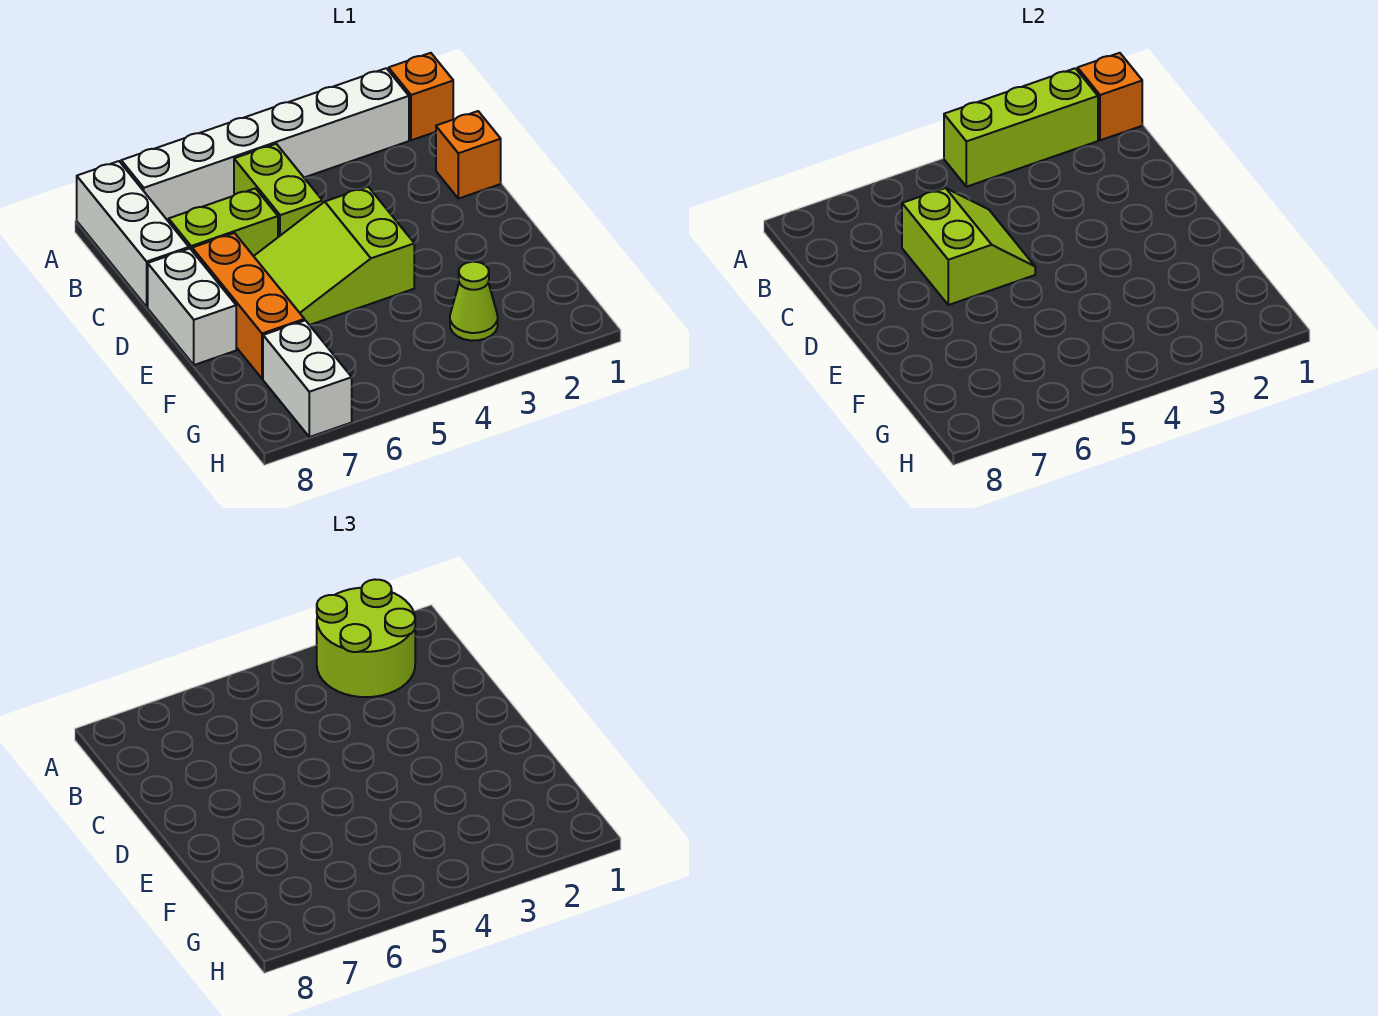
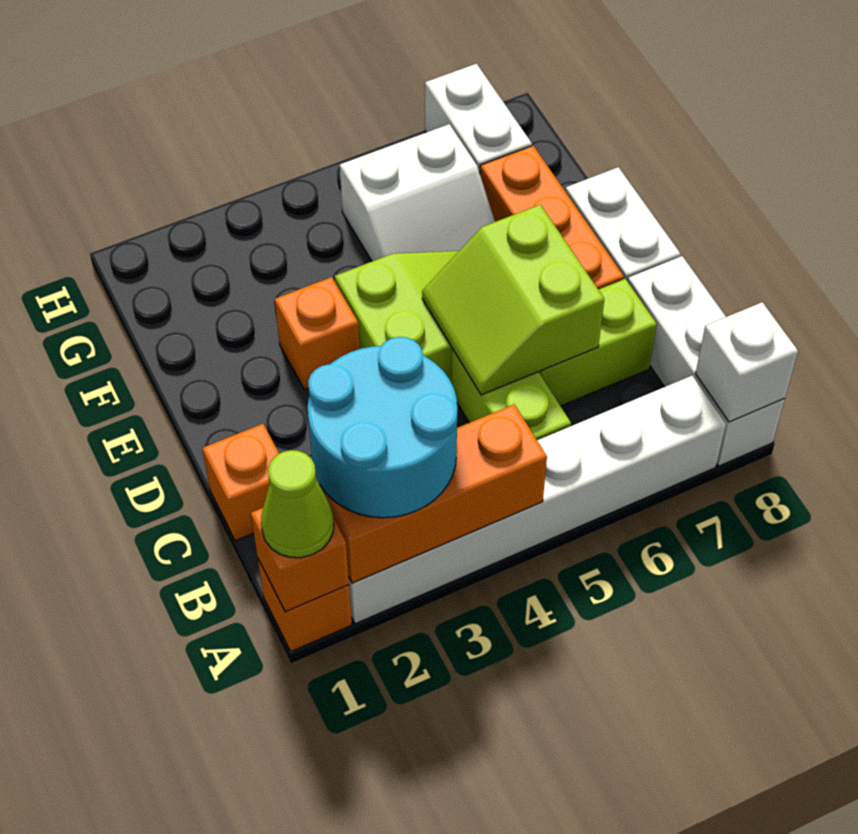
lime brick A2:A4 level 2 -> orange brick A2:A4 level 2
lime round brick A2:B3 level 3 -> cyan round brick A2:B3 level 3
none -> white brick A8 level 2
none -> orange brick E3 level 1
none -> white slope F5:G6 level 1 top G
lime cone G3 level 1 -> lime cone A1 level 3

